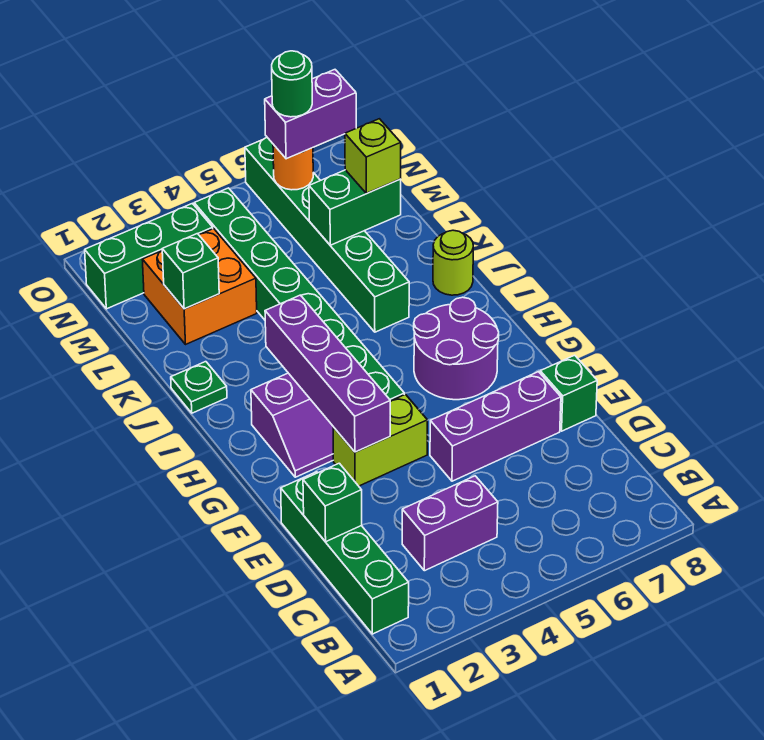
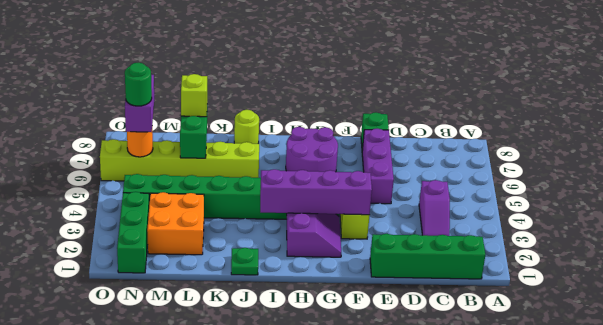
purple brick C3:C4 level 1 -> purple slope C3:C4 level 1 top 4
green brick D1 level 2 -> none
green brick J6:O6 level 1 -> lime brick J6:O6 level 1
green brick L2 level 2 -> none

